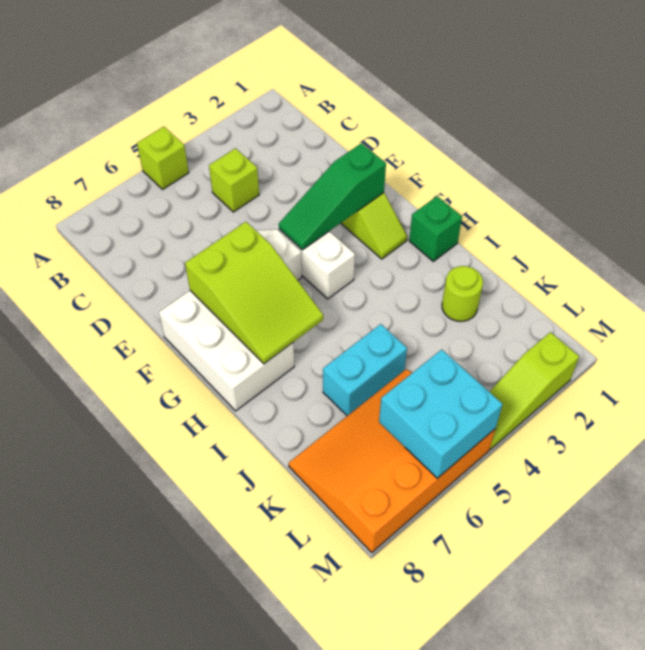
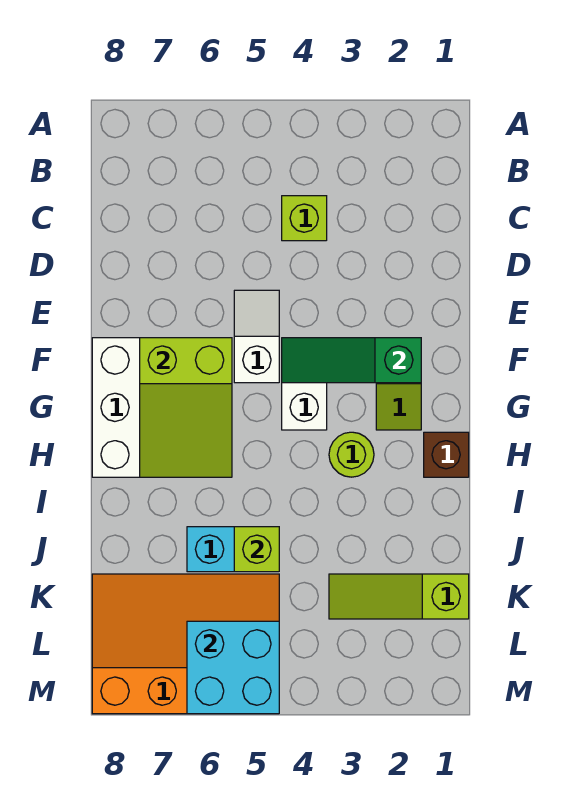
lime brick A5 level 1 -> lime brick J5 level 2
green brick H1 level 1 -> brown brick H1 level 1
lime round brick J2 level 1 -> lime round brick H3 level 1
lime slope M2:M4 level 1 top 2 -> lime slope K1:K3 level 1 top 1

